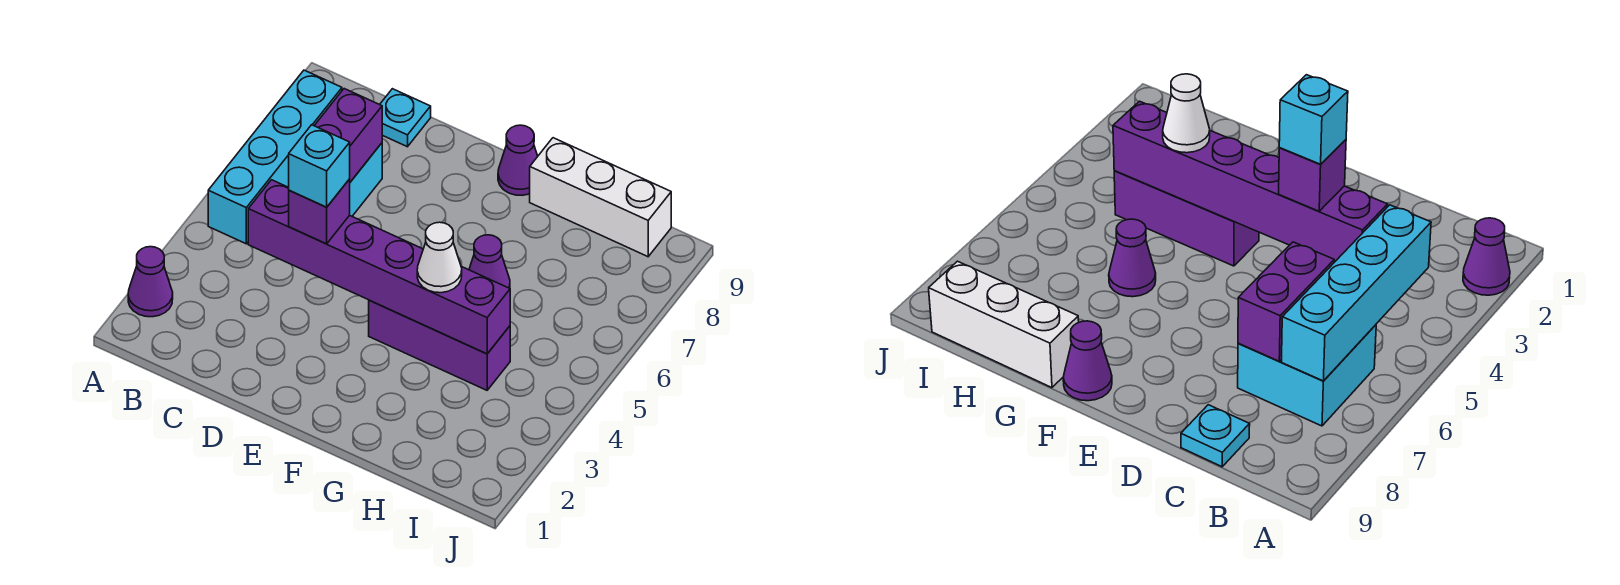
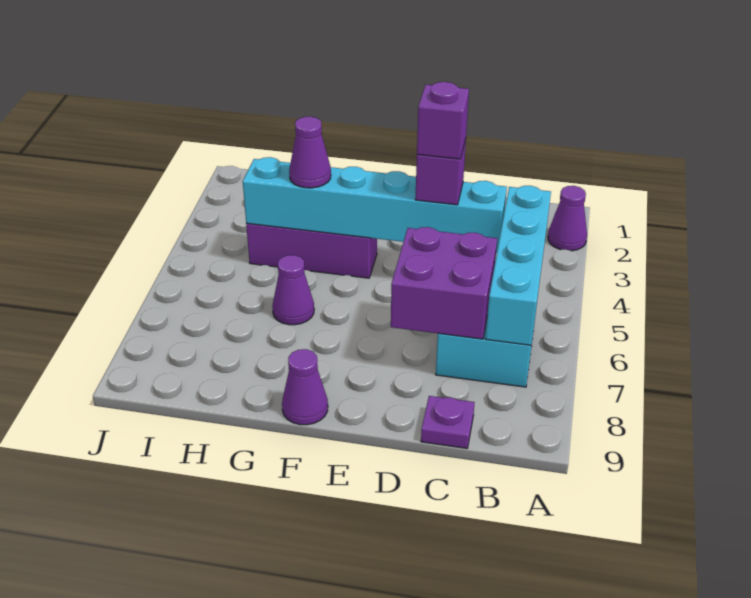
purple brick C4:H4 level 2 -> cyan brick C4:H4 level 2
purple brick C6:C7 level 2 -> purple brick C6:D7 level 2
cyan plate C9 level 1 -> purple plate C9 level 1
cyan brick D4 level 4 -> purple brick D4 level 4
white cone G4 level 3 -> purple cone G4 level 3
white brick G9:I9 level 1 -> none

